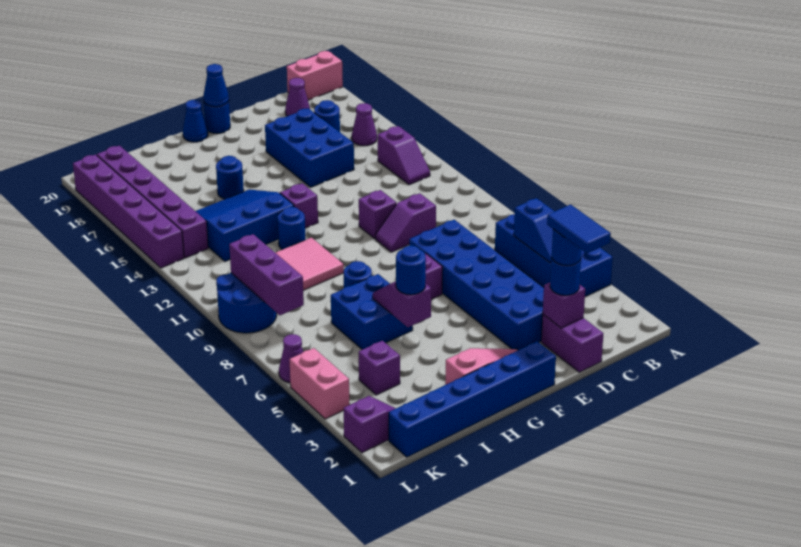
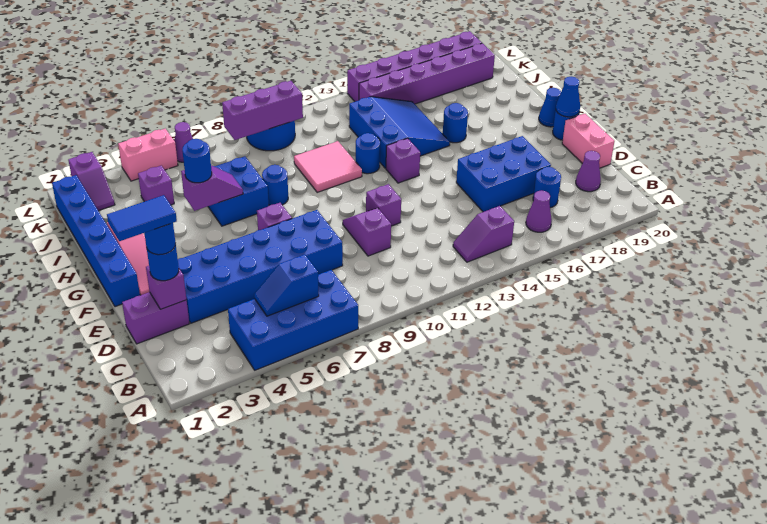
pink brick A20:B20 level 1 -> pink brick D20:E20 level 1

